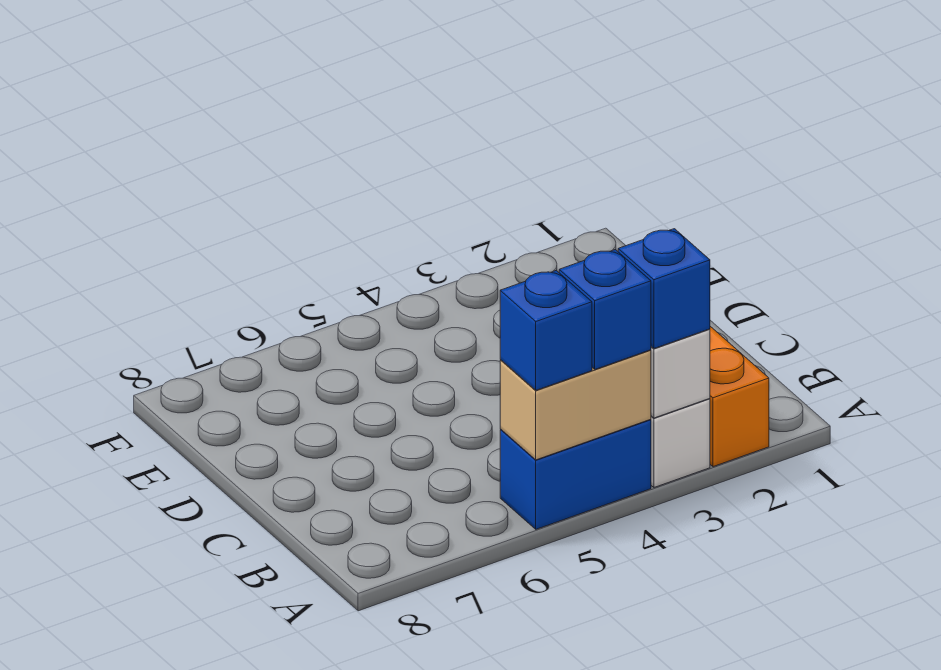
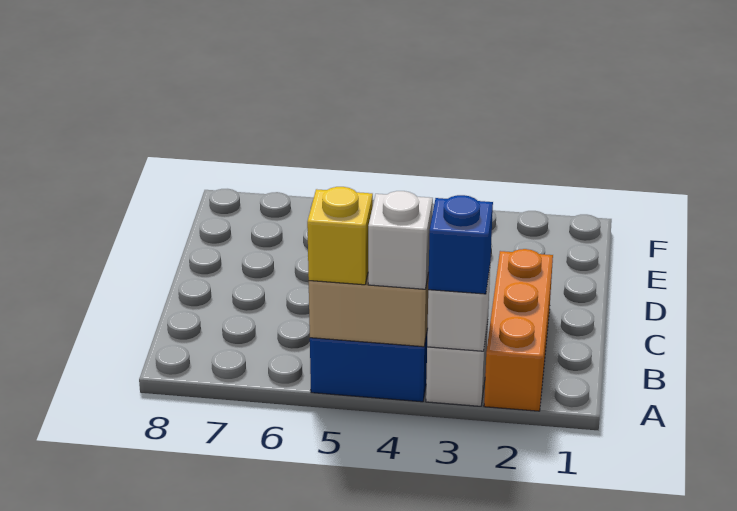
blue brick A4 level 3 -> white brick A4 level 3
blue brick A5 level 3 -> yellow brick A5 level 3

